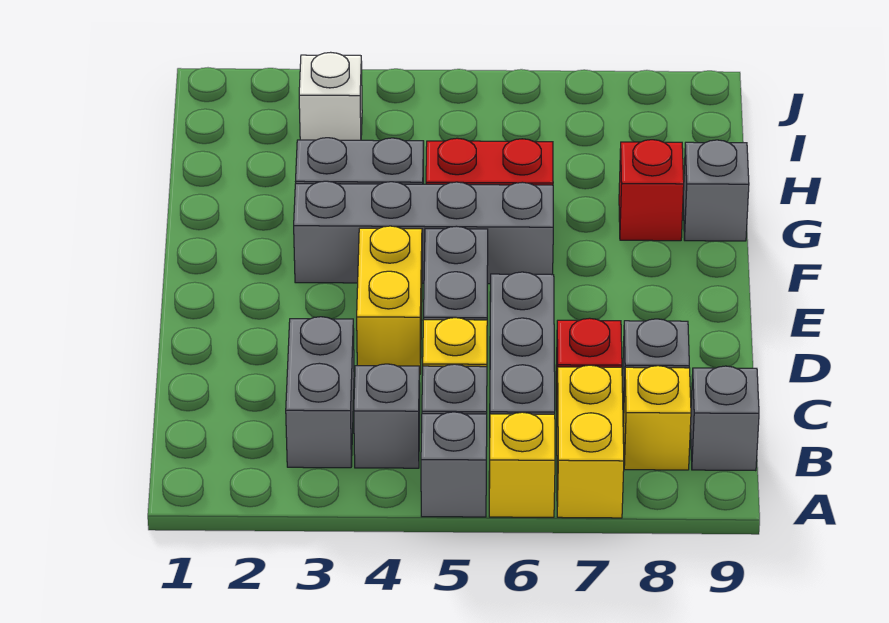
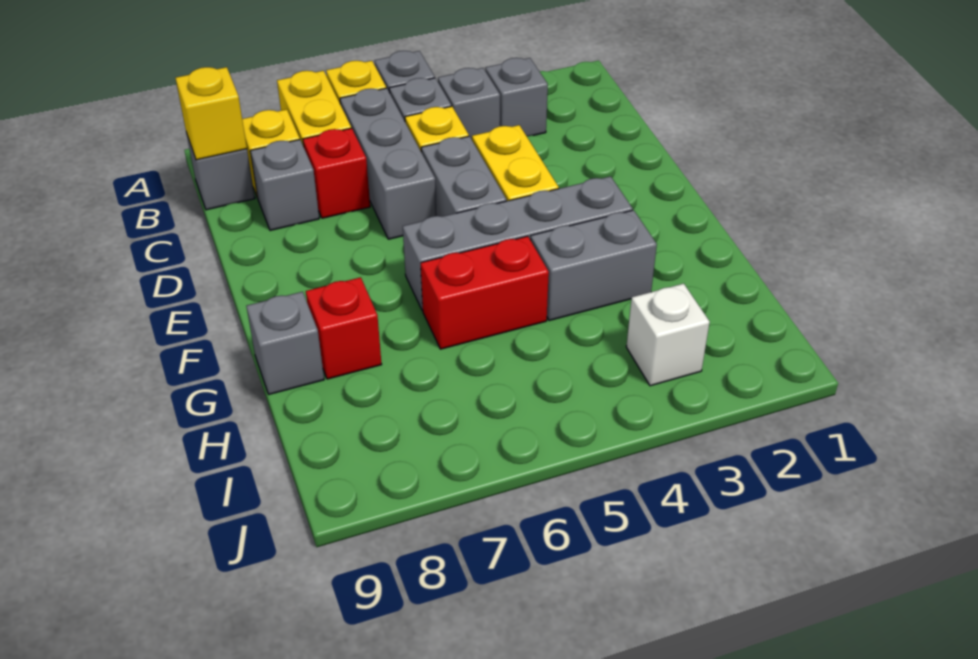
grey brick B3:C3 level 1 -> grey brick B3 level 1
none -> yellow brick B9 level 2

